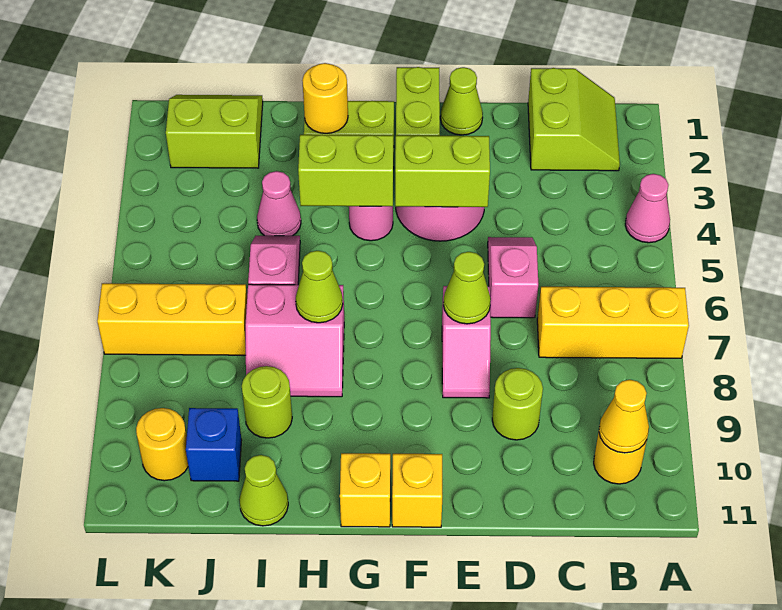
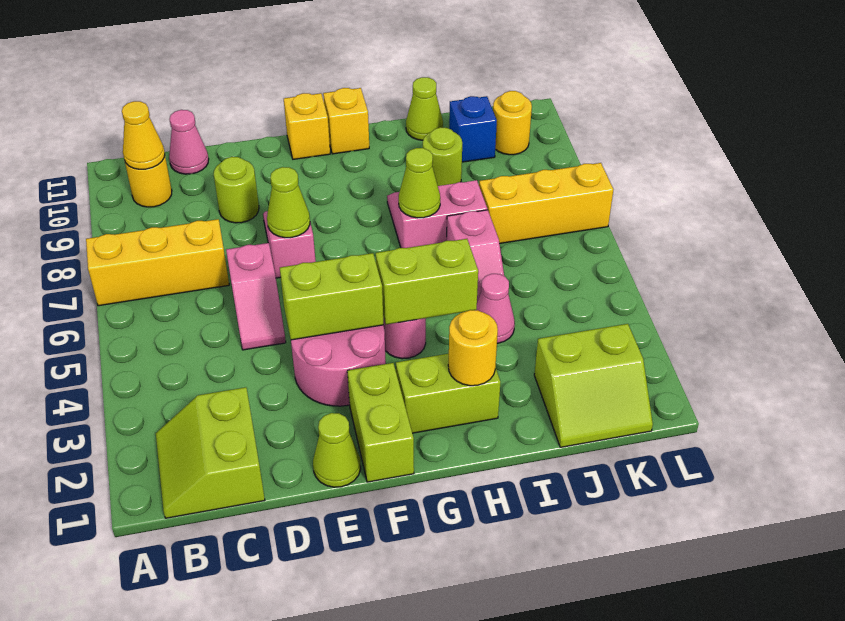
pink cone A4 level 1 -> pink cone C11 level 1

